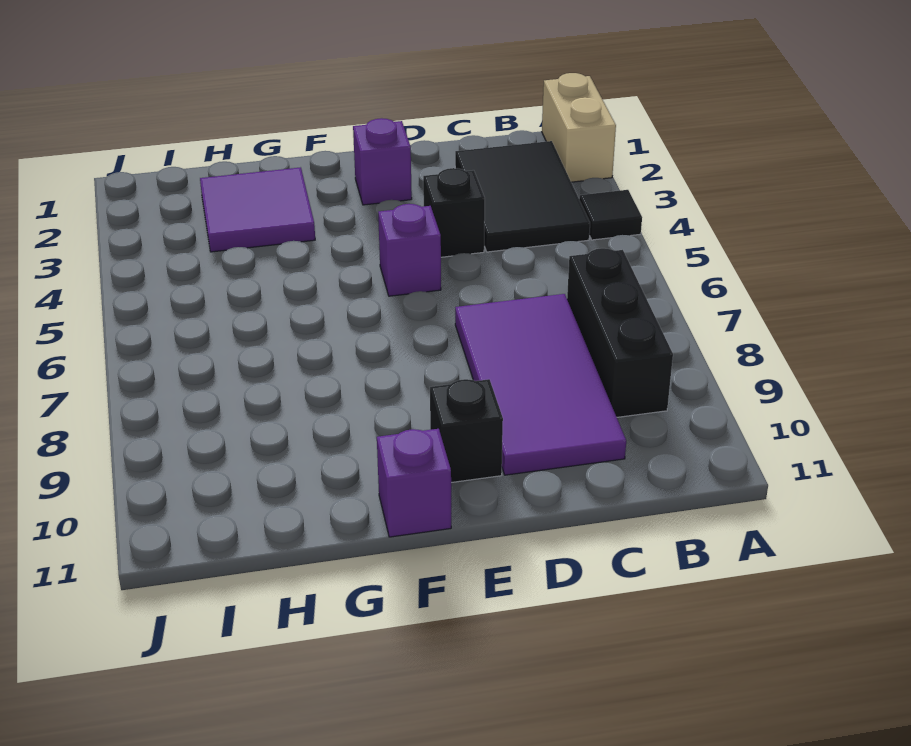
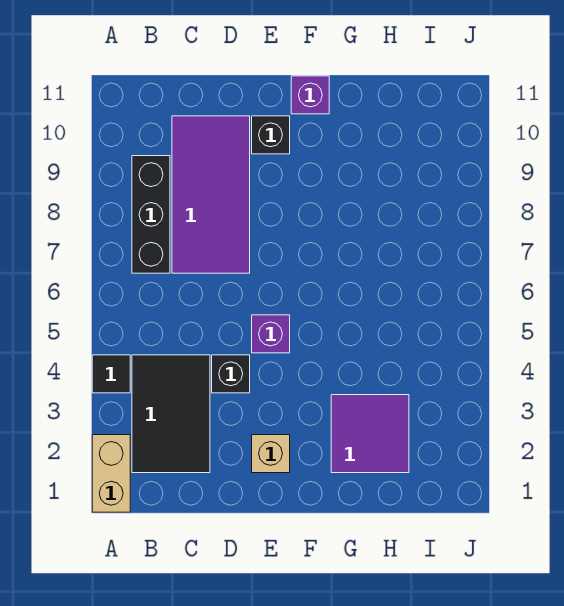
purple brick E2 level 1 -> tan brick E2 level 1

